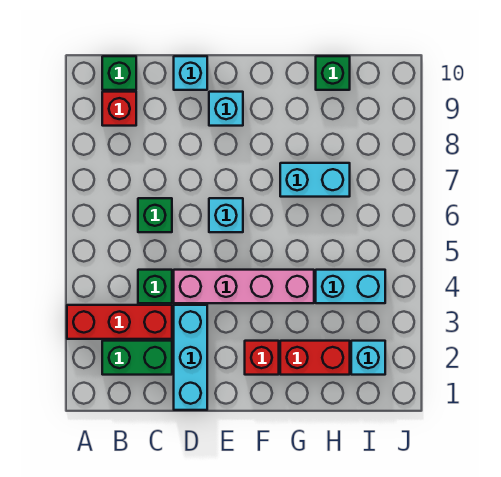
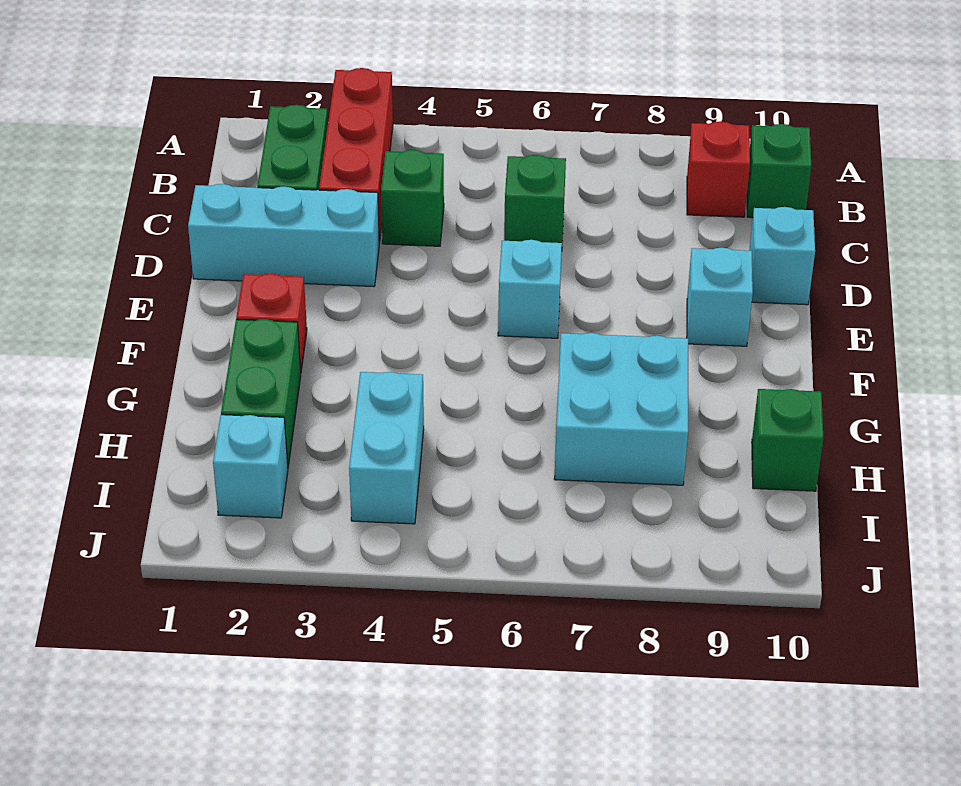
pink brick D4:G4 level 1 -> none
red brick G2:H2 level 1 -> green brick G2:H2 level 1
cyan brick G7:H7 level 1 -> cyan brick G7:H8 level 1

